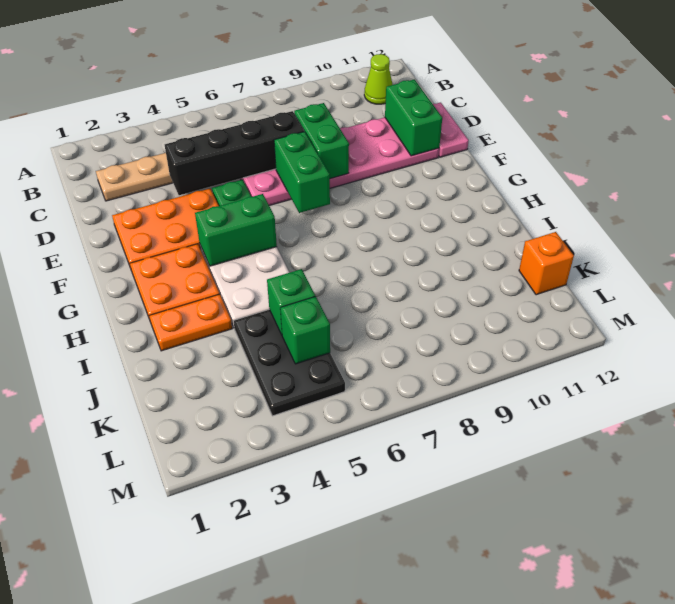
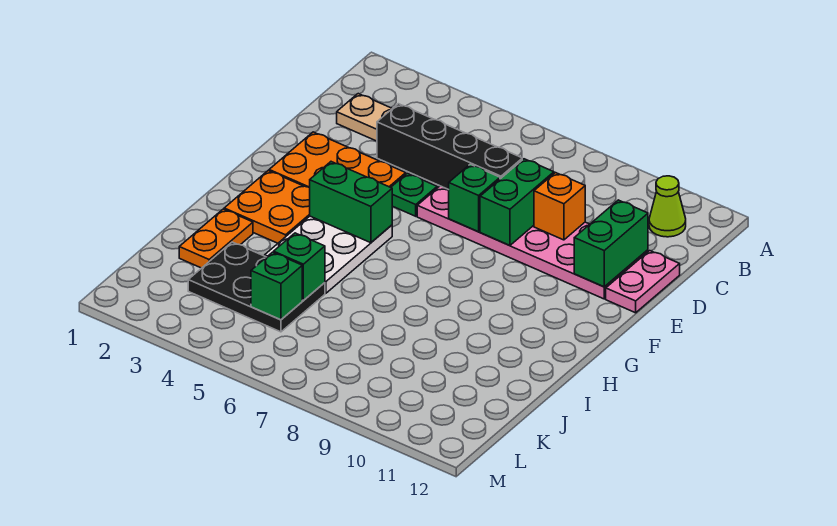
green brick E7:F7 level 2 -> green brick E7 level 2
orange plate I2:I3 level 1 -> orange plate I2:J2 level 1
black plate J4:L5 level 1 -> black plate J3:K5 level 1
orange brick K12 level 1 -> orange brick D9 level 2

